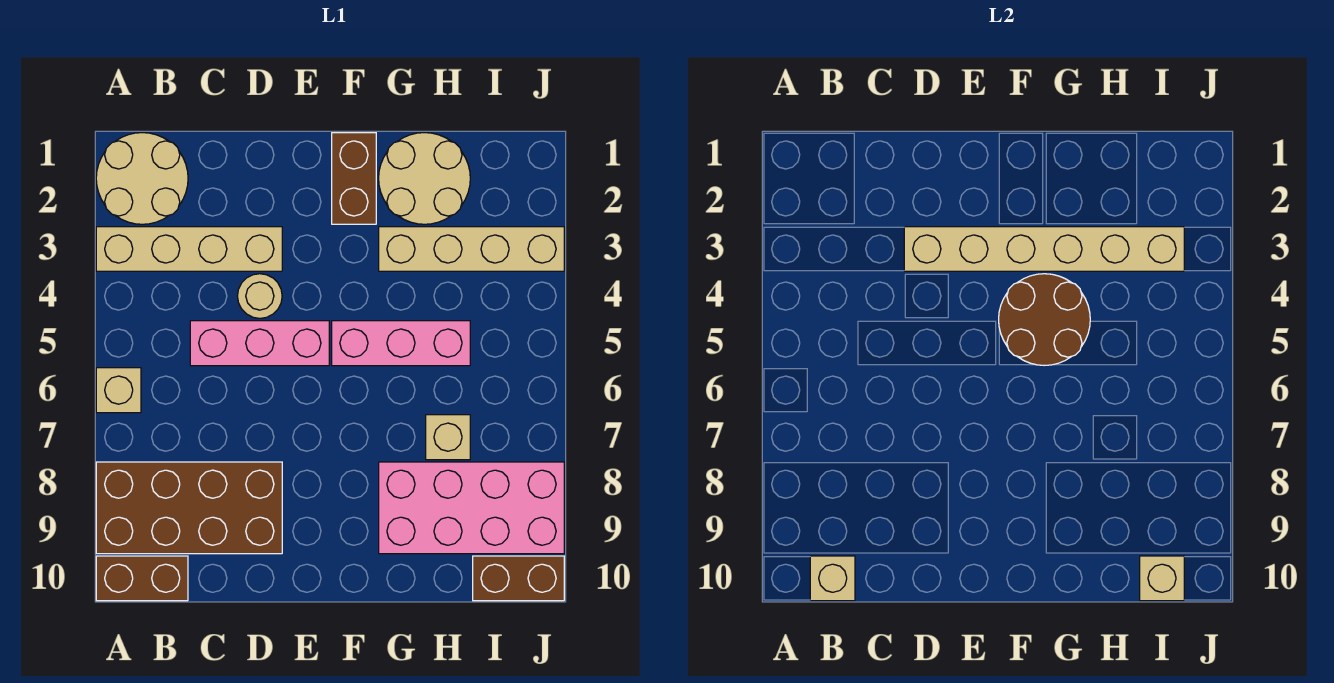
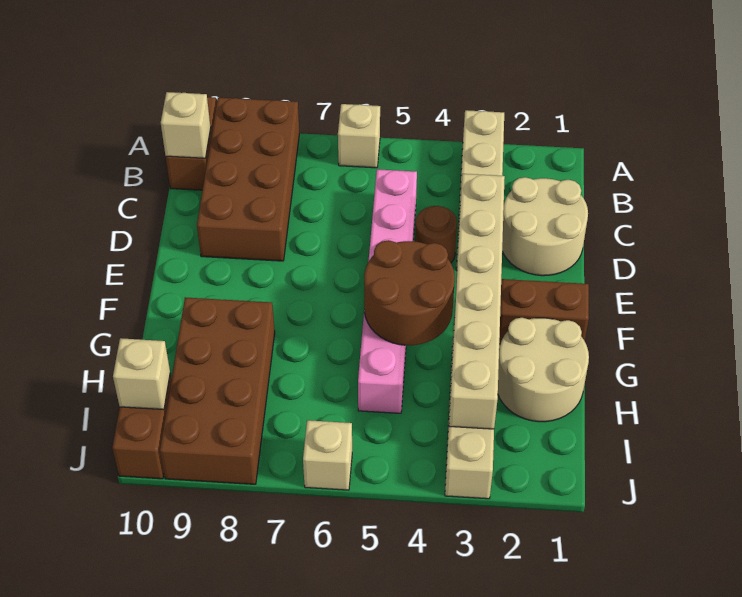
tan round brick A1:B2 level 1 -> tan round brick C1:D2 level 1
tan round brick D4 level 1 -> brown round brick D4 level 1
pink brick G8:J9 level 1 -> brown brick G8:J9 level 1
tan brick H7 level 1 -> tan brick J6 level 1

